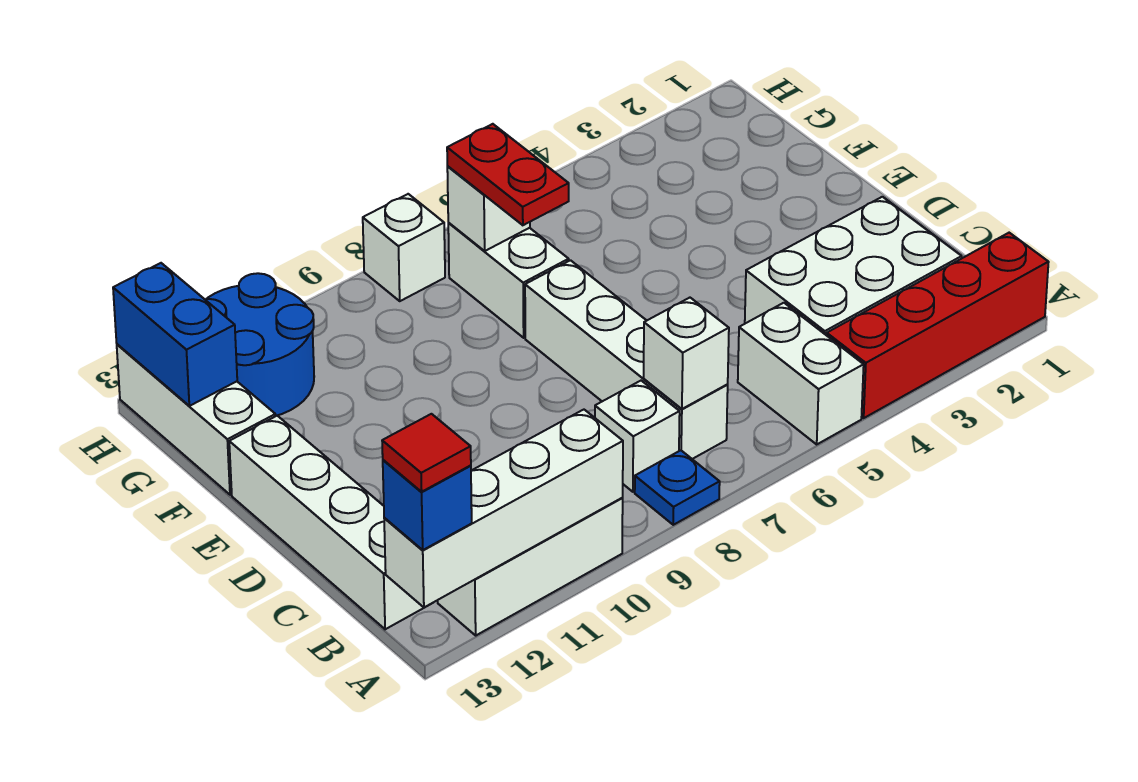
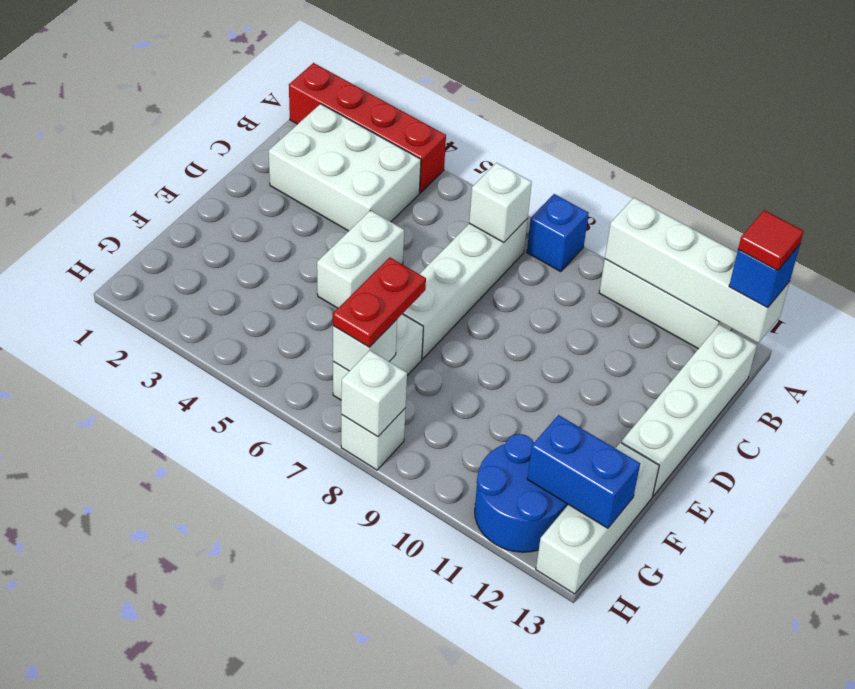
white brick A5:B5 level 1 -> white brick D5:E5 level 1
blue plate A8 level 1 -> blue brick A8 level 1
white brick B8 level 1 -> white brick H8 level 2
blue brick G13:H13 level 2 -> blue brick G12:G13 level 2

